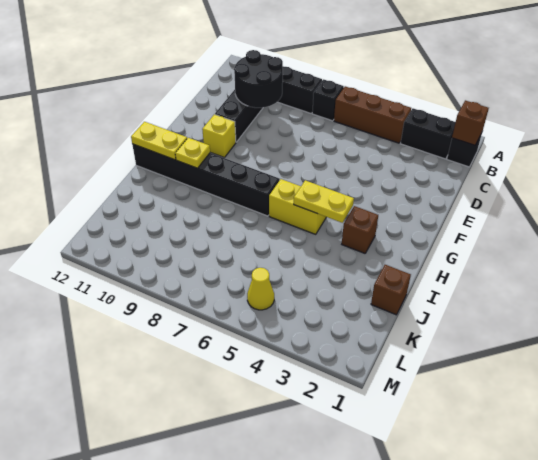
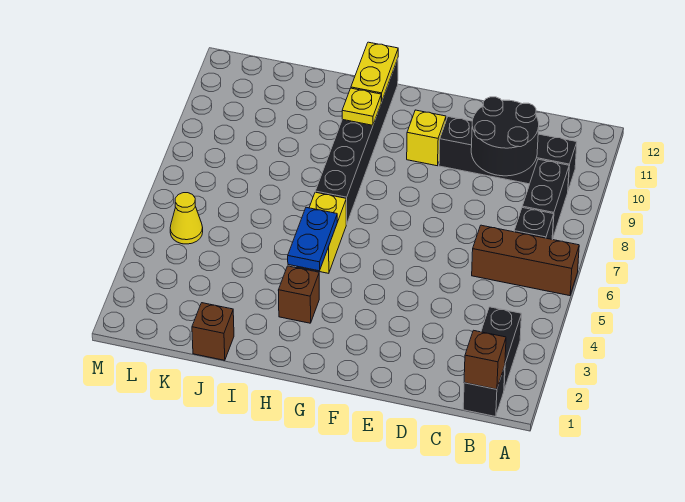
brown brick B4:B6 level 1 -> brown brick A6:C6 level 1
yellow plate H4:H5 level 2 -> blue plate H4:H5 level 2

